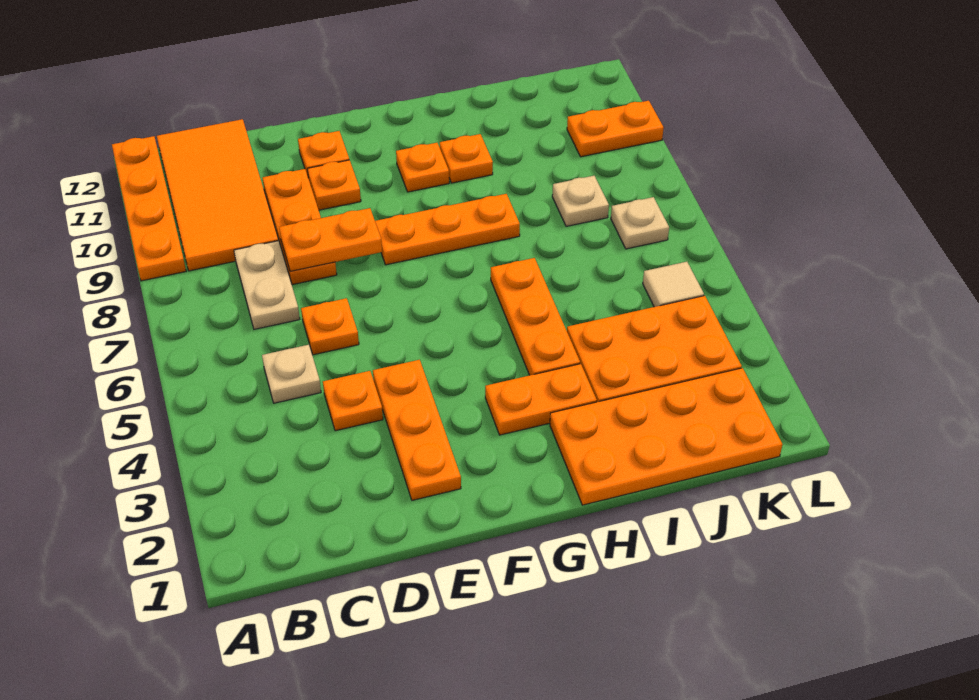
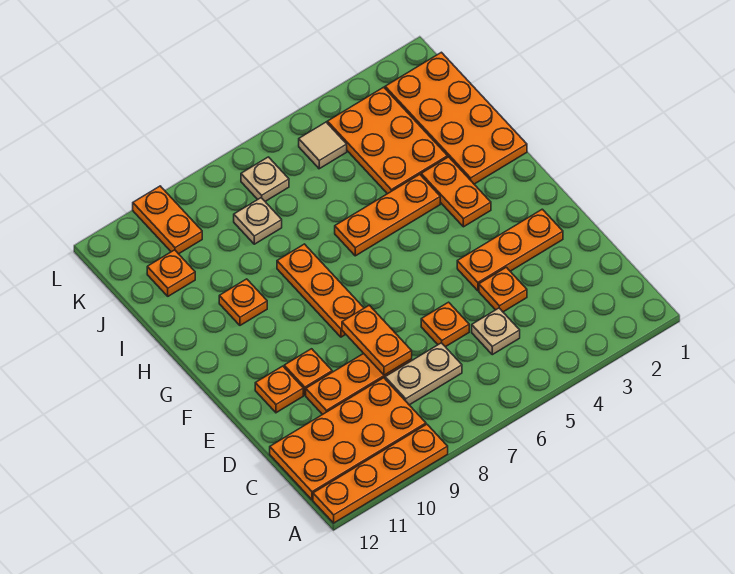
orange tile B9:C12 level 1 -> orange plate B9:C12 level 1
orange plate G10 level 1 -> orange plate J11 level 1

